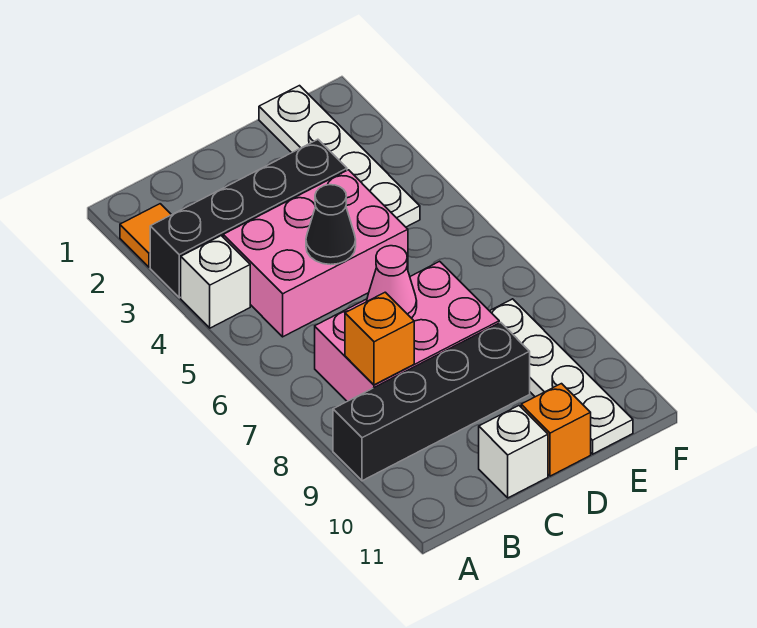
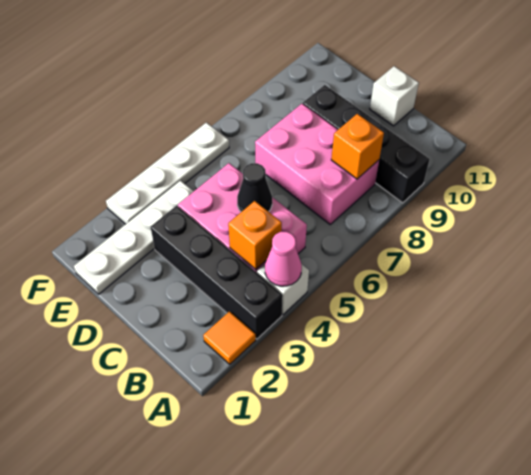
pink cone C7 level 2 -> pink cone A4 level 2
orange brick D11 level 1 -> orange brick B4 level 2
white plate E8:E11 level 1 -> white plate F3:F6 level 1

